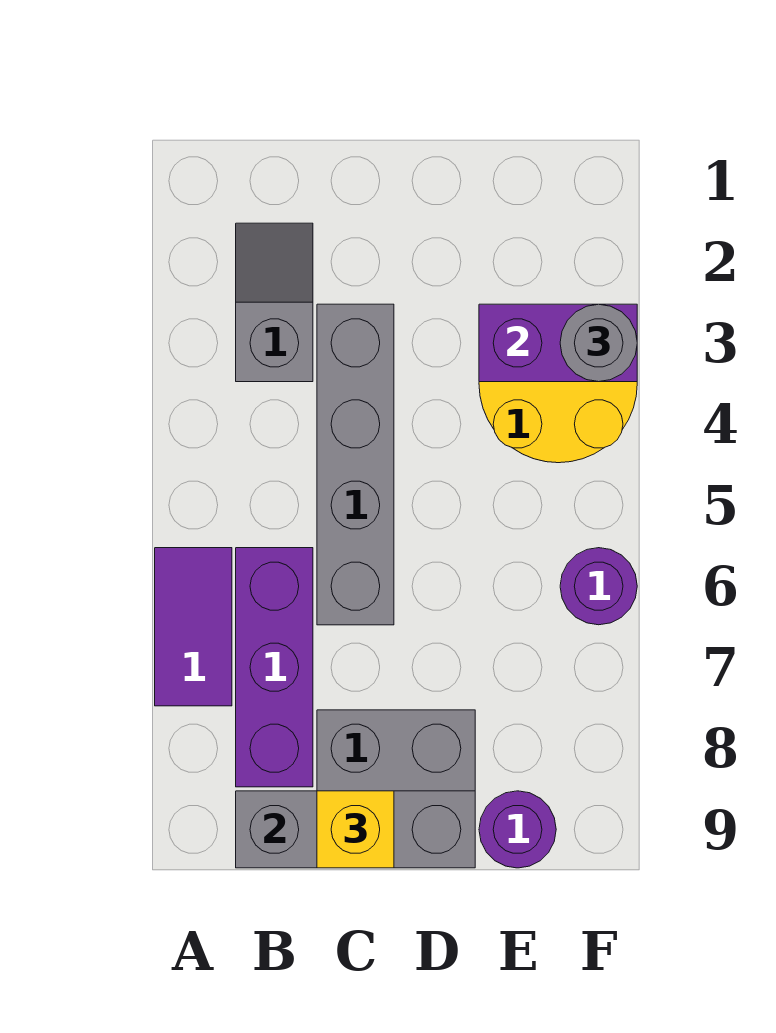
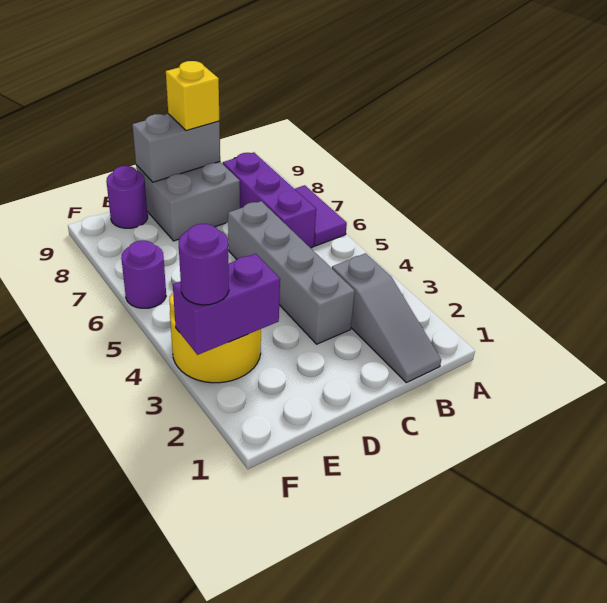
grey slope B2:B3 level 1 top 3 -> grey slope B1:B3 level 1 top 3
grey brick B9:D9 level 2 -> grey brick C9:D9 level 2
grey round brick F3 level 3 -> purple round brick F3 level 3

